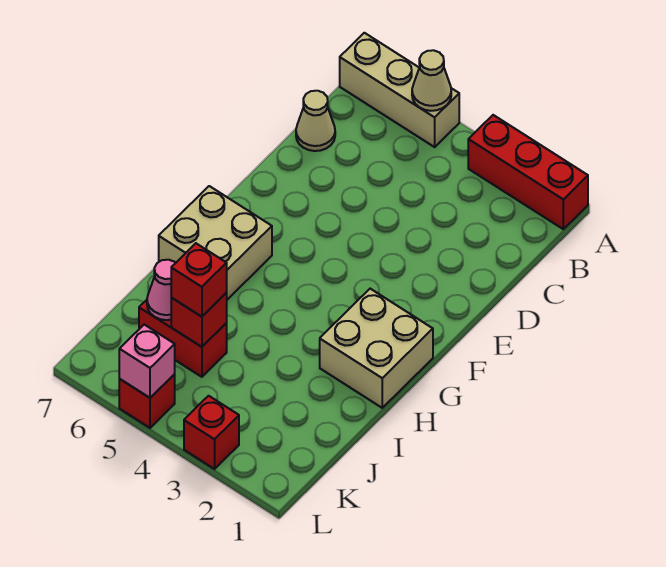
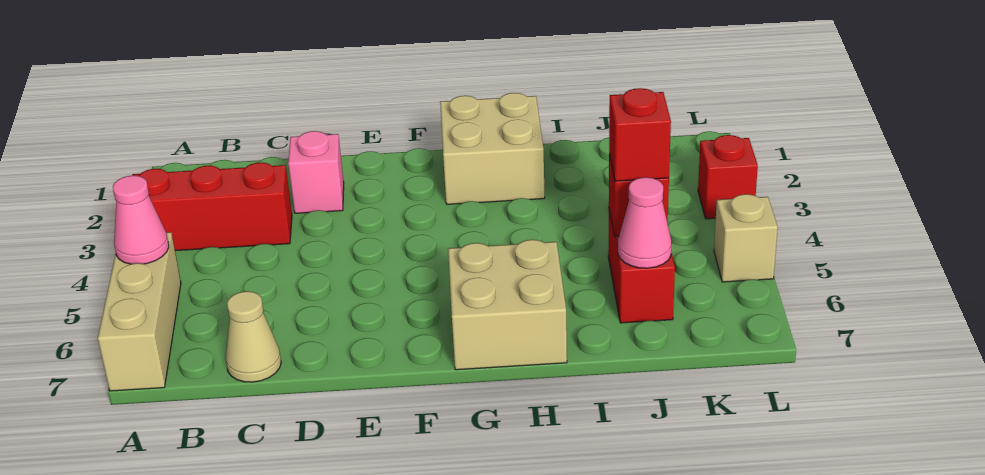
red brick A1:A3 level 1 -> red brick A3:C3 level 1
tan cone A5 level 2 -> pink cone A5 level 2
red brick L5 level 1 -> tan brick L5 level 1
pink brick L5 level 2 -> pink brick D2 level 1

